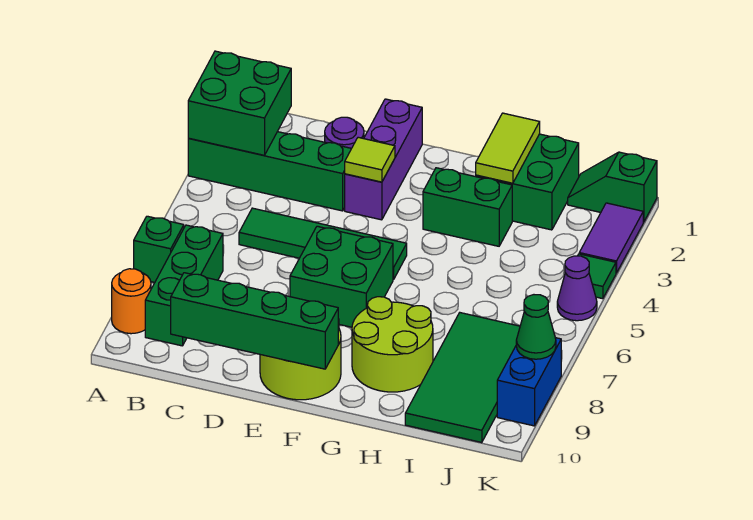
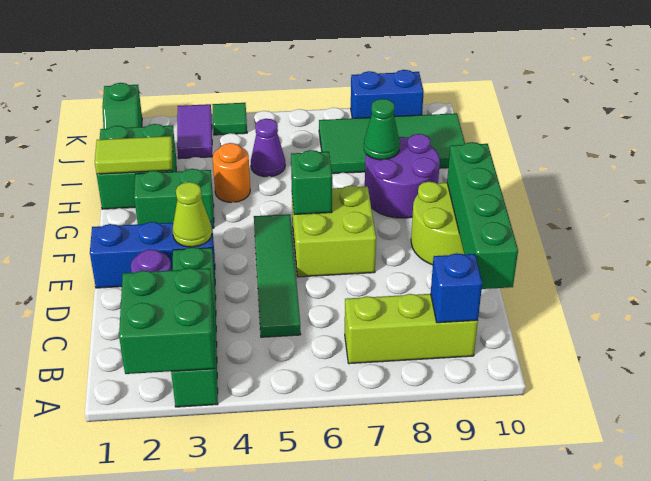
green brick A7 level 1 -> green brick F6 level 2
orange round brick A9 level 1 -> orange round brick H4 level 1
green brick B7:B9 level 1 -> lime brick B7:B9 level 1
none -> blue brick B9 level 2
purple brick E1:E3 level 1 -> blue brick E1:E3 level 1
lime tile E3 level 2 -> lime cone E3 level 2
green brick E6:F7 level 1 -> lime brick E6:F7 level 1
green brick G3:H3 level 1 -> green brick G2:G3 level 1
lime round brick G8:H9 level 1 -> purple round brick G8:H9 level 1
purple tile K2:K3 level 1 -> purple tile J3:K3 level 1
purple cone K5 level 1 -> purple cone I5 level 1
green cone K8 level 2 -> green cone H8 level 2

